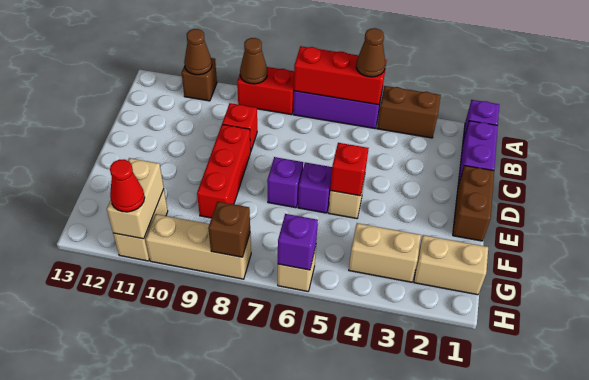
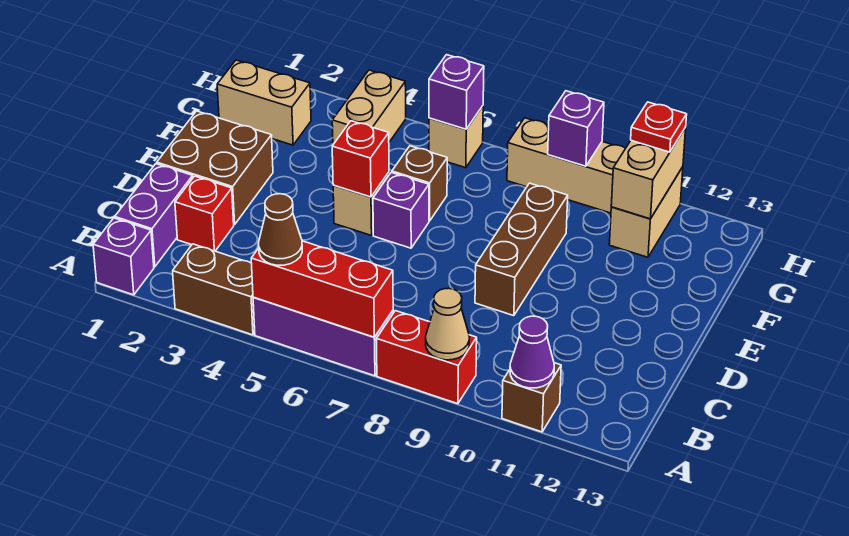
brown cone A9 level 2 -> tan cone A9 level 2
brown cone A11 level 2 -> purple cone A11 level 2
red brick C9 level 1 -> red brick C2 level 1
brown brick D1:E1 level 1 -> brown brick D1:E2 level 1
red brick D9:F9 level 1 -> brown brick D9:F9 level 1
purple brick E7 level 1 -> purple brick H9 level 2
tan brick G3:G4 level 1 -> tan brick G4:H4 level 1
brown brick H8 level 2 -> brown brick F6 level 1
red cone H11 level 3 -> red plate H11 level 3

